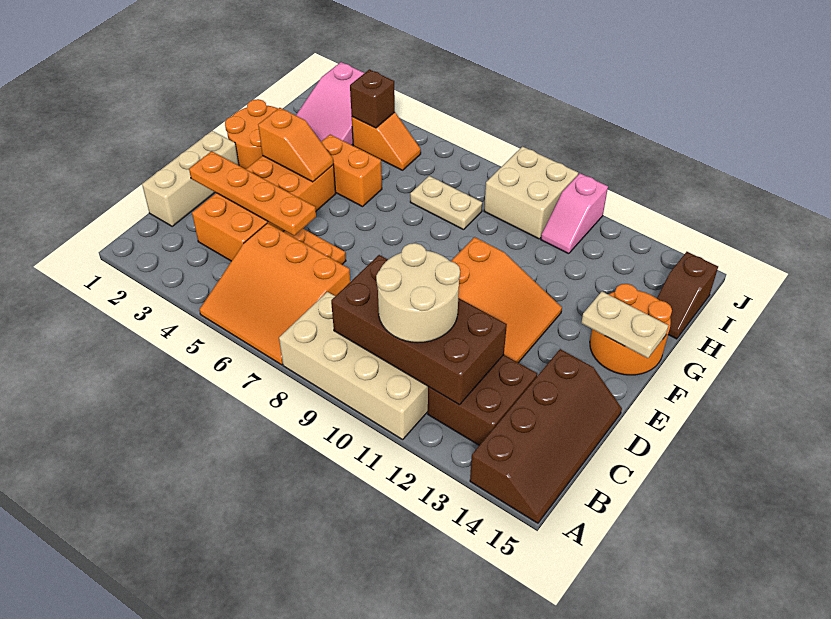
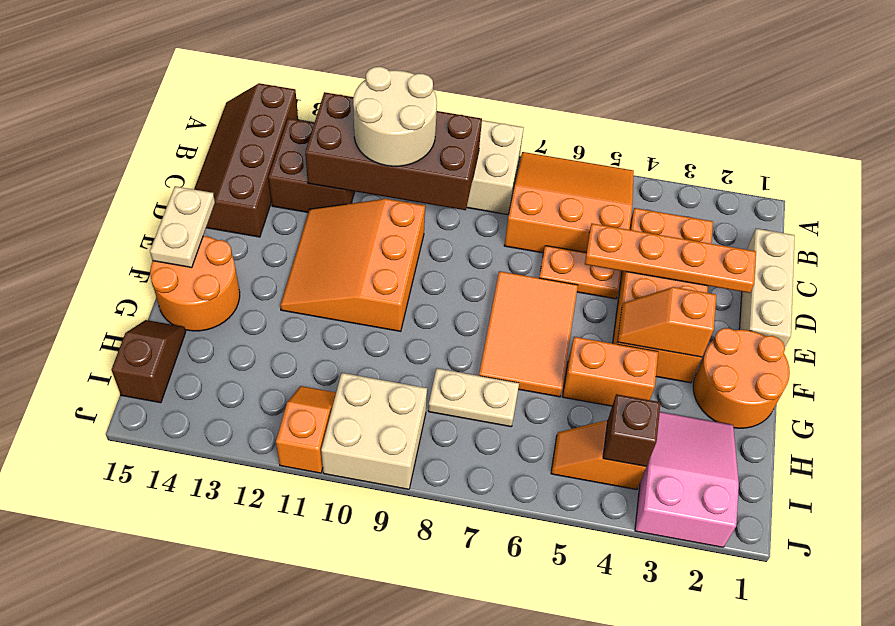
none -> orange tile E6:G7 level 1
tan plate F14:F15 level 2 -> tan plate E15:F15 level 2
pink slope I11:J11 level 1 top J -> orange slope I11:J11 level 1 top J

